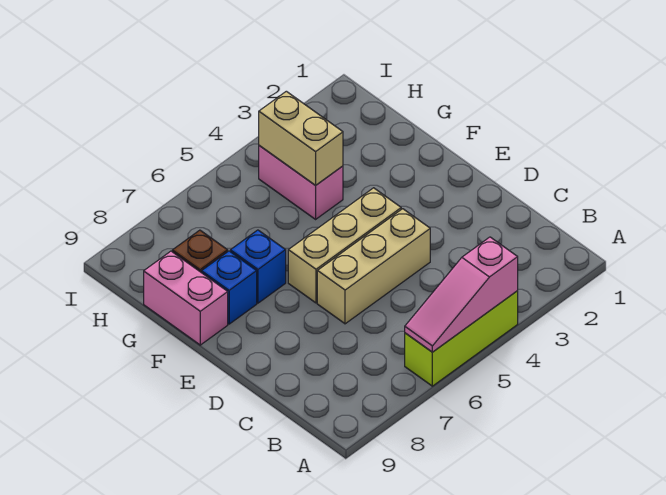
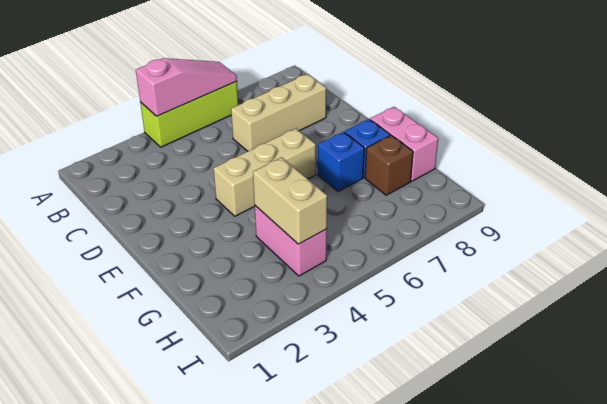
tan brick D4:D6 level 1 -> tan brick C6:C8 level 1

